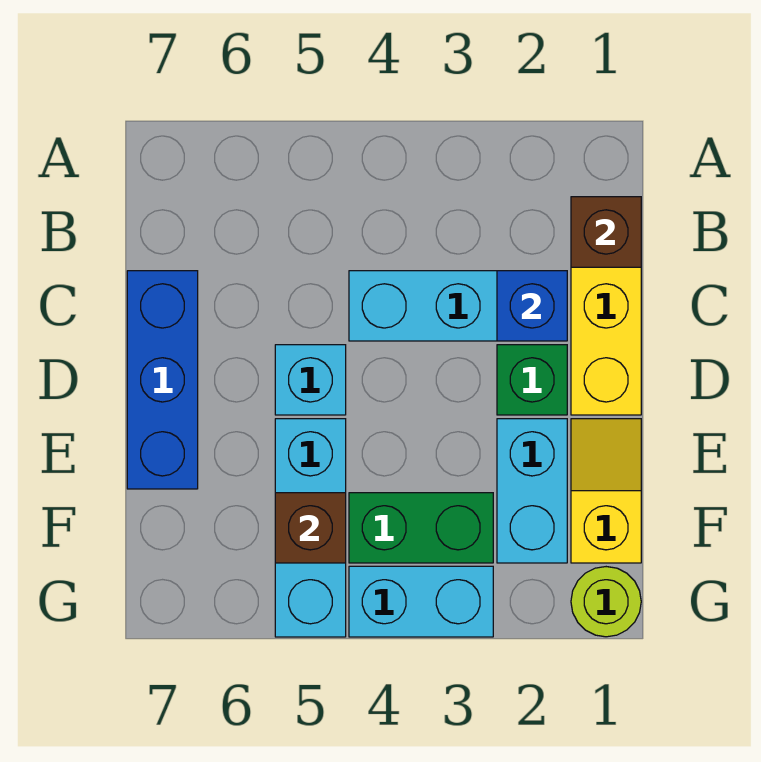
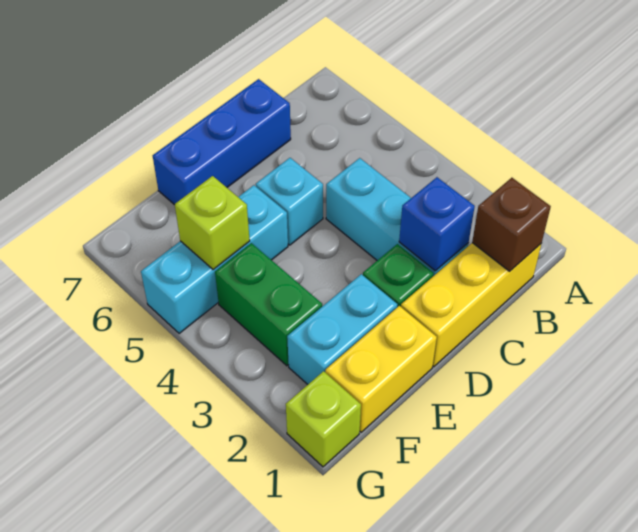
yellow slope E1:F1 level 1 top F -> yellow brick E1:F1 level 1
brown brick F5 level 2 -> lime brick F5 level 2
lime round brick G1 level 1 -> lime brick G1 level 1
cyan brick G3:G4 level 1 -> none

